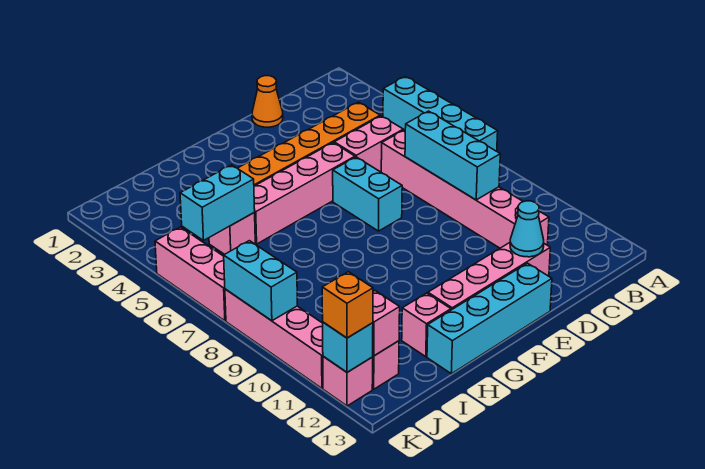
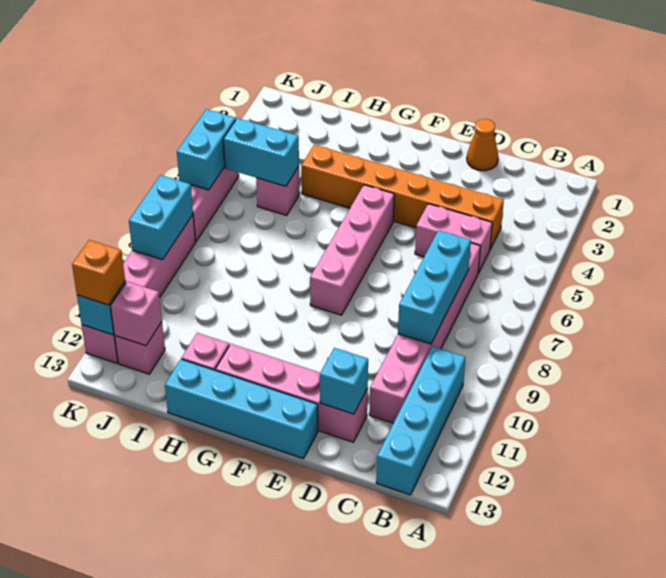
cyan brick A4:A7 level 1 -> cyan brick B10:B13 level 1
cyan cone D12 level 2 -> cyan brick D12 level 2
pink brick E5:H5 level 1 -> pink brick F5:F8 level 1
cyan brick E6:E7 level 1 -> cyan brick K5:K6 level 2

